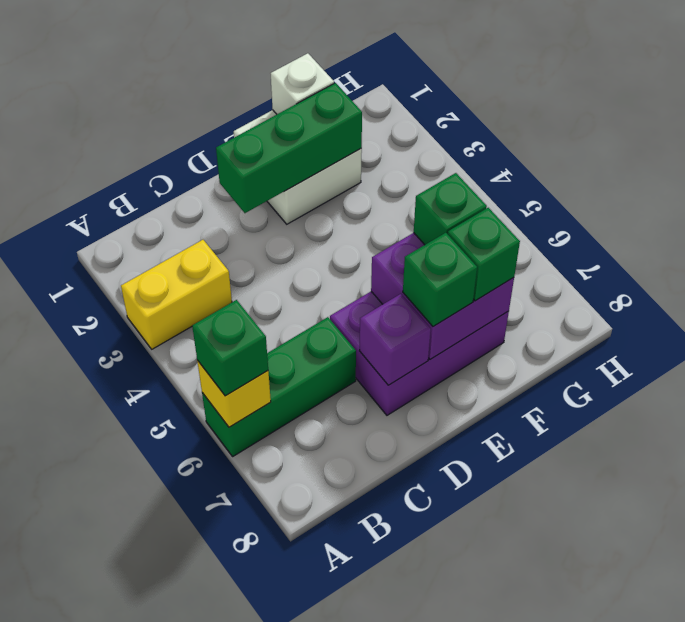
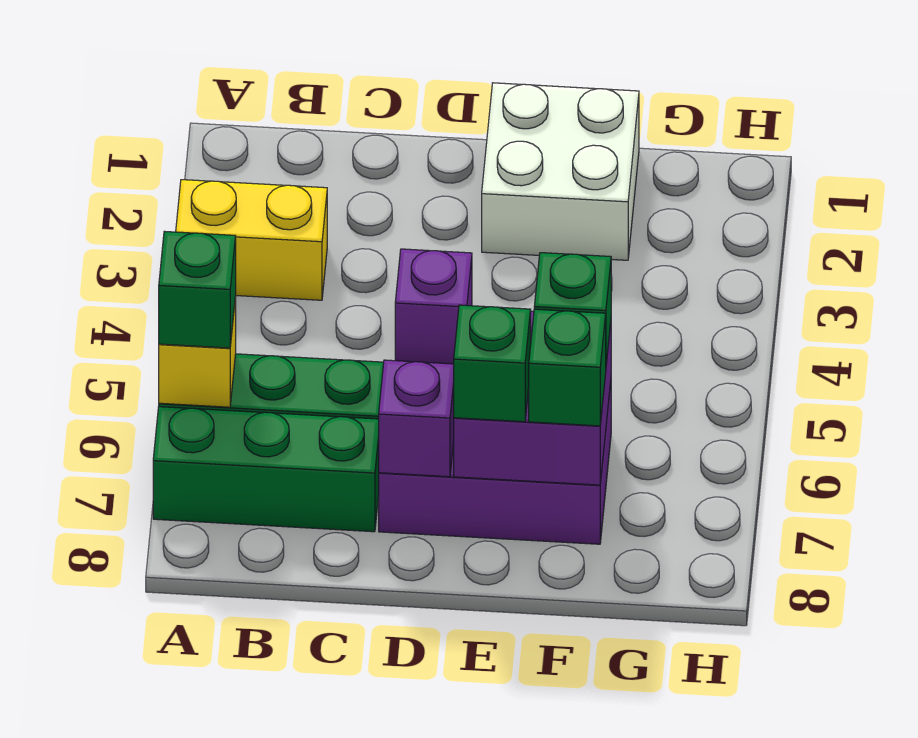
green brick D2:F2 level 2 -> green brick A7:C7 level 1
none -> purple brick D4 level 1
white brick F1 level 2 -> none

